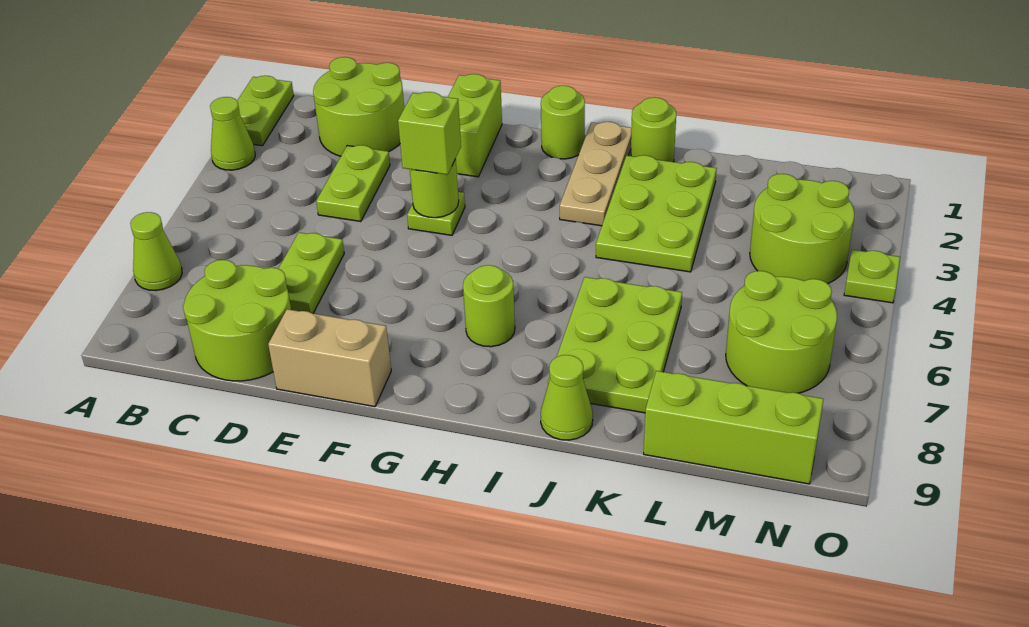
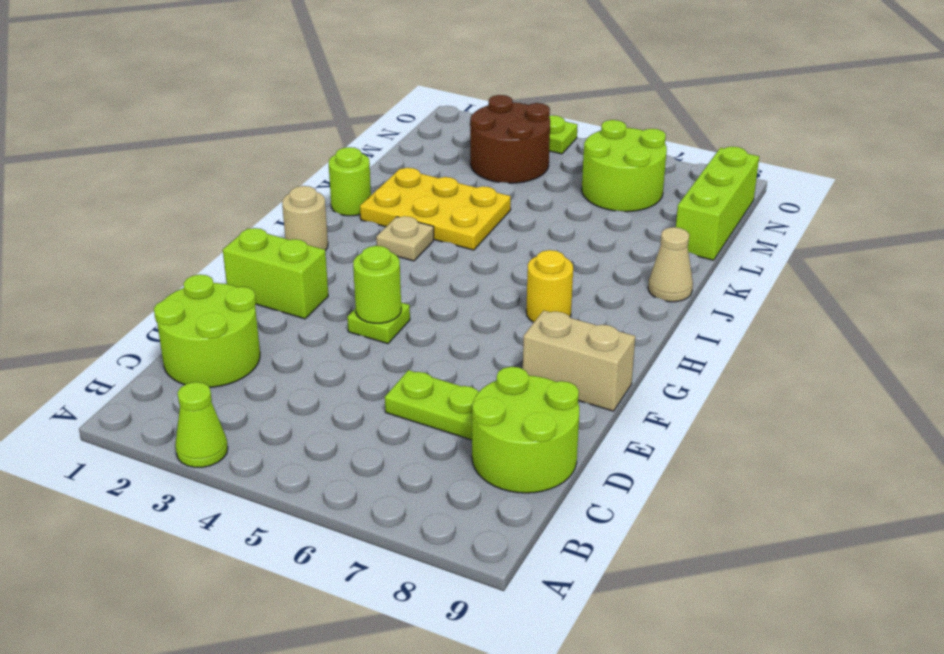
lime plate A1:A2 level 1 -> none
lime cone A7 level 1 -> none
lime plate D3:D4 level 1 -> none
tan brick E9:F9 level 1 -> tan brick F8:F9 level 1
lime brick F4 level 3 -> none
lime round brick H1 level 1 -> tan round brick H1 level 1
lime round brick H7 level 1 -> yellow round brick H7 level 1
tan plate I1:I3 level 1 -> tan plate I3 level 1
lime plate J2:K4 level 1 -> yellow plate J2:K4 level 1
lime plate J6:K8 level 1 -> none
lime cone J9 level 1 -> tan cone J9 level 1
lime round brick M3:N4 level 1 -> brown round brick M3:N4 level 1

